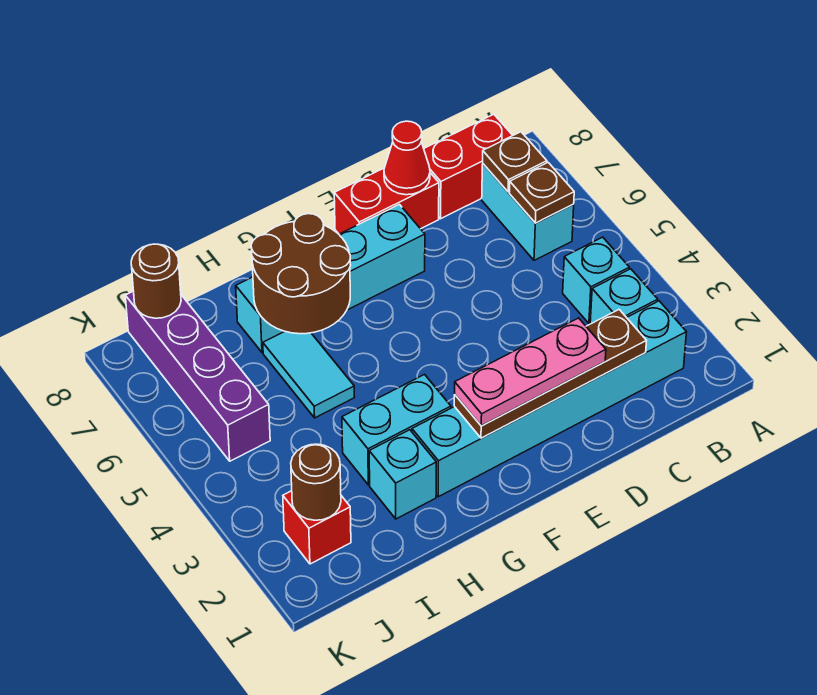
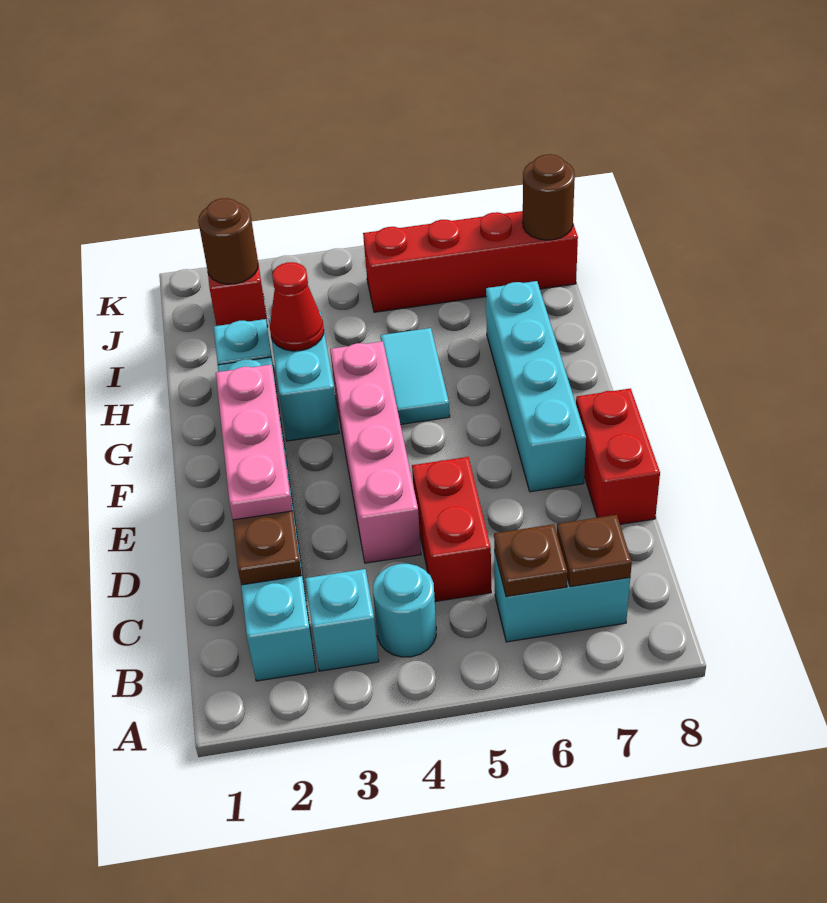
cyan brick B4 level 1 -> cyan round brick B4 level 1
red brick B8:C8 level 1 -> red brick C5:D5 level 1
none -> pink brick D4:G4 level 1
red cone D8 level 2 -> red cone H3 level 2
brown round brick G6:H7 level 2 -> none
cyan tile H5:H6 level 1 -> cyan tile G5:H5 level 1
purple brick J5:J8 level 1 -> red brick J5:J8 level 1

